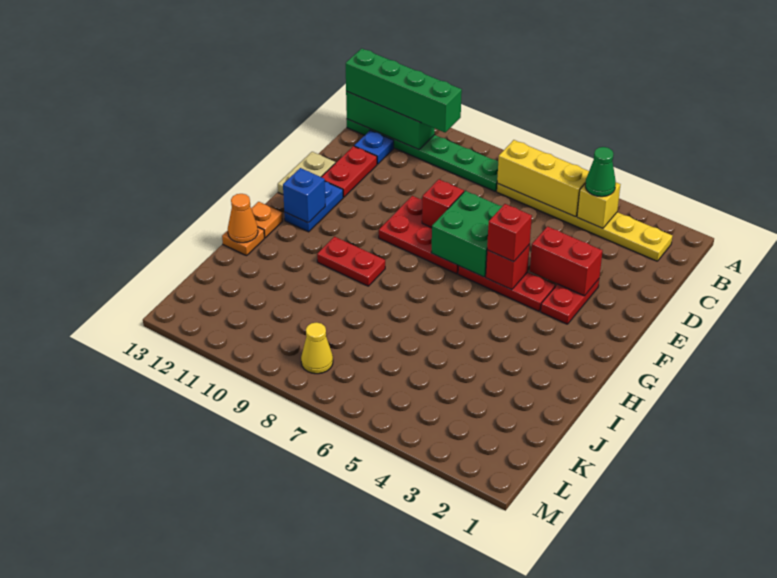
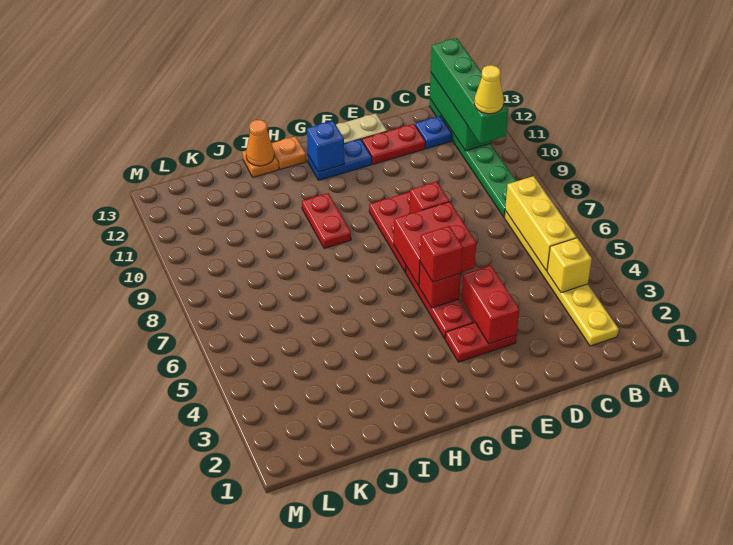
green cone B4 level 3 -> none
green brick E6:F7 level 2 -> red brick E6:F7 level 2
yellow cone L8 level 1 -> yellow cone B10 level 4

